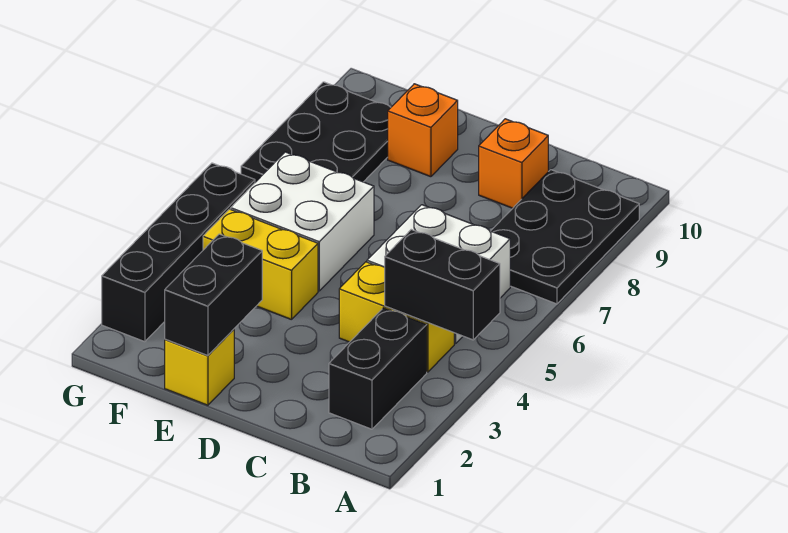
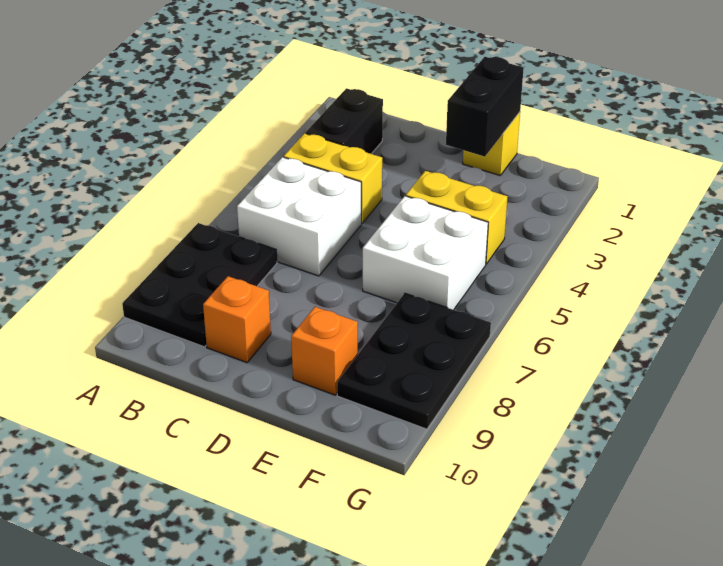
black brick A4:B4 level 2 -> none
black brick G2:G5 level 1 -> none

